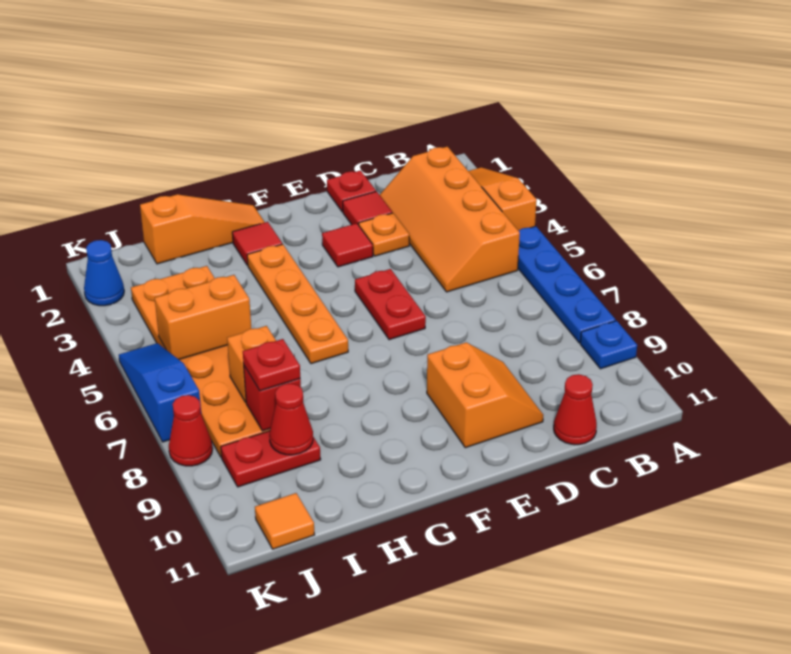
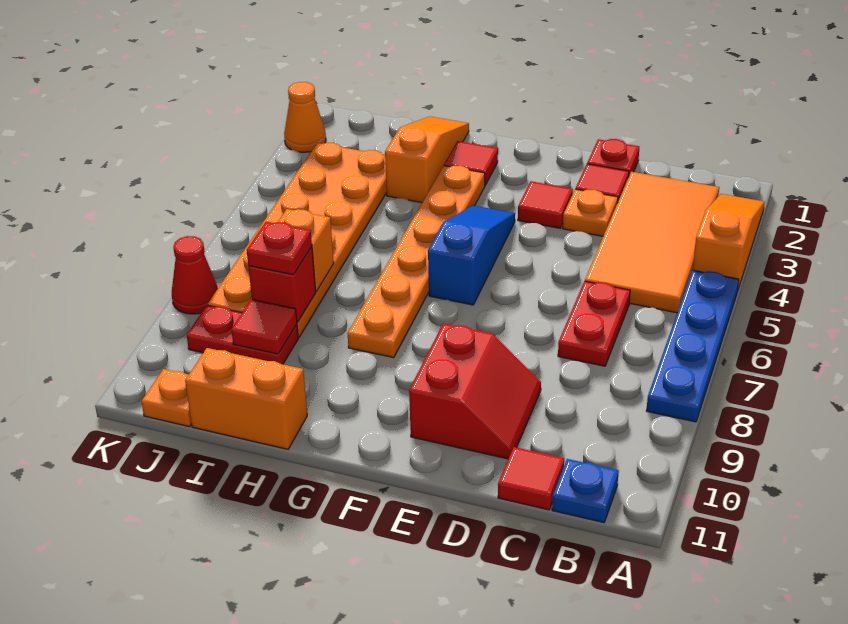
blue plate A9 level 1 -> blue plate B11 level 1
orange slope B2:C5 level 1 top B -> orange tile B2:C5 level 1
red cone C11 level 1 -> red tile C11 level 1
orange slope D9:E10 level 1 top E -> red slope D9:E10 level 1 top E
red plate E5:E6 level 1 -> red plate C6:C7 level 1
orange slope G1:I1 level 1 top I -> orange slope H1:H3 level 1 top 3
orange plate G3:G6 level 1 -> orange plate G3:G8 level 1
orange brick I5:J5 level 2 -> orange brick H11:I11 level 1
red cone I9 level 2 -> red tile I9 level 2
orange tile J11 level 1 -> orange plate J11 level 1
blue cone K2 level 1 -> orange cone K2 level 1
blue slope K5:K7 level 1 top 7 -> blue slope F4:F6 level 1 top 6

